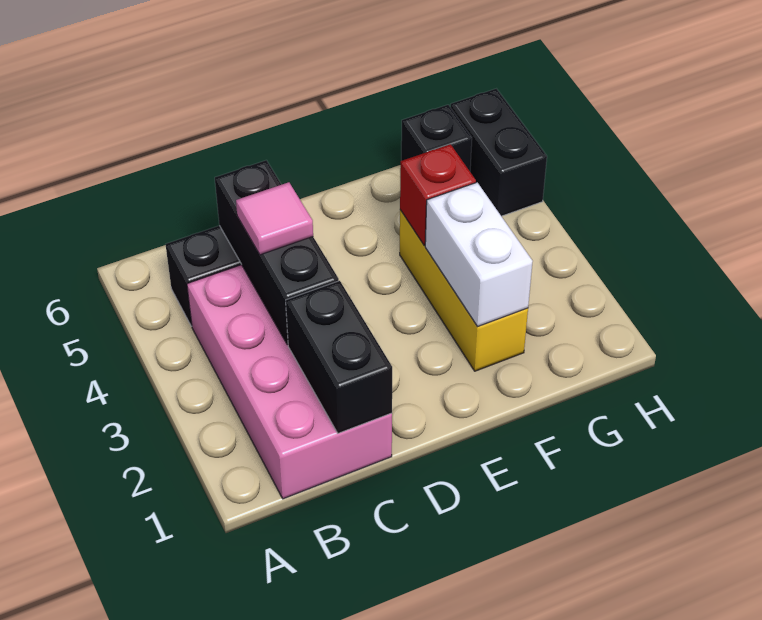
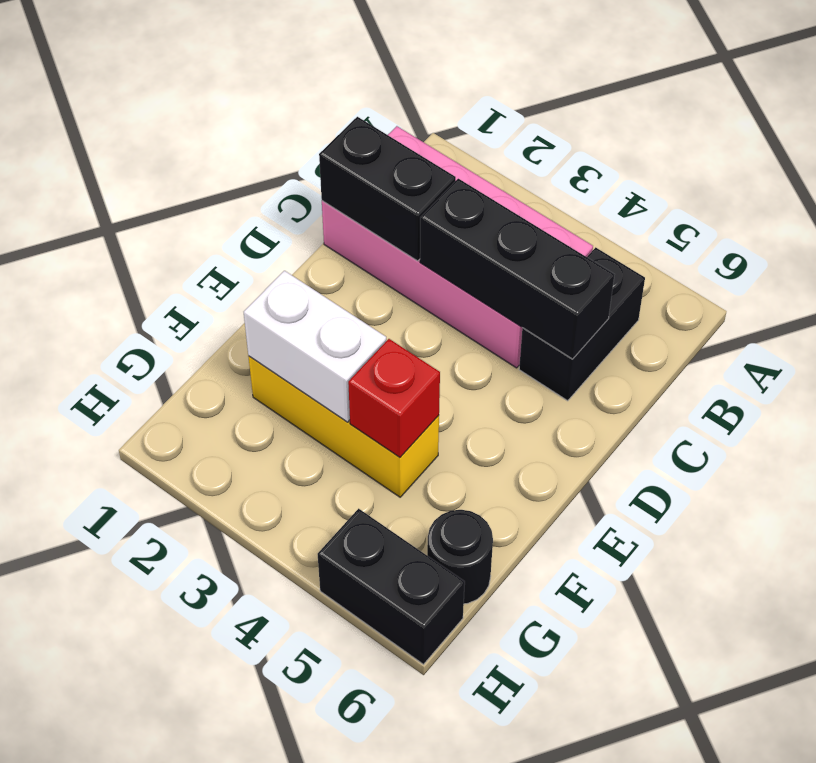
pink tile C4 level 3 -> none
black brick G6 level 1 -> black round brick G6 level 1

